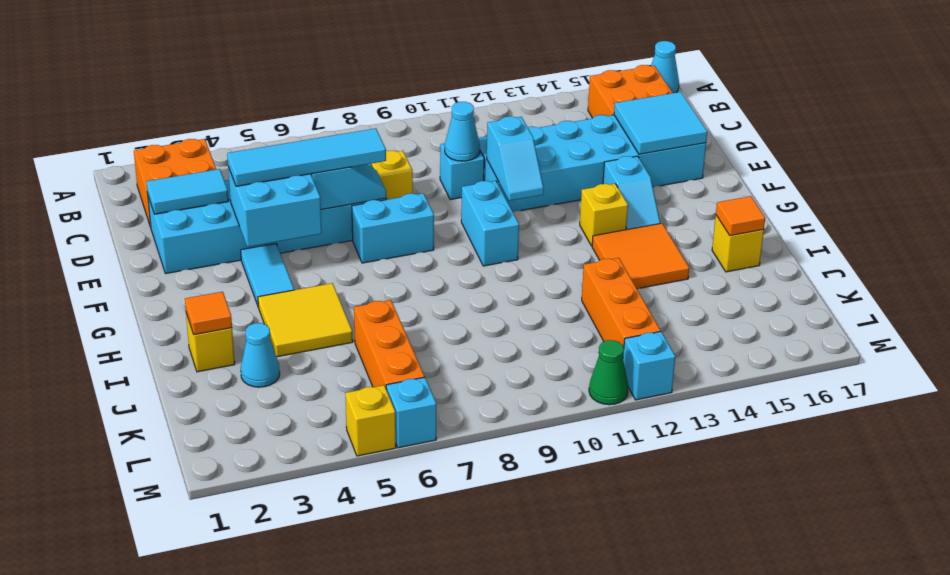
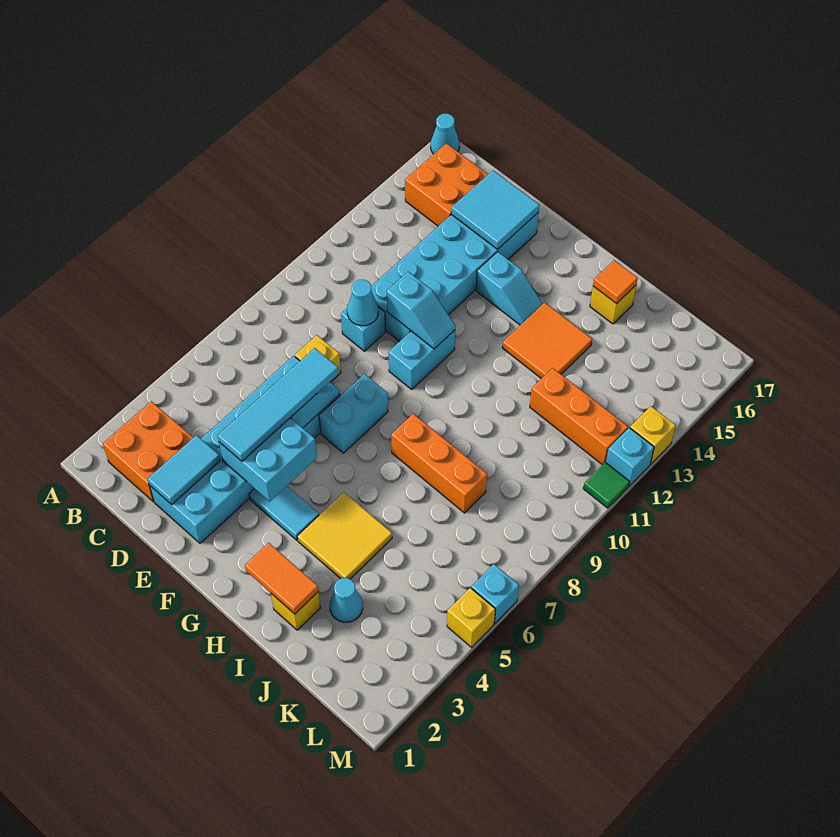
cyan brick F10:G10 level 1 -> cyan brick F10:F11 level 1
yellow brick G13 level 1 -> yellow brick M13 level 1
orange tile I2 level 2 -> orange tile H2:I2 level 2
orange brick J6:L6 level 1 -> orange brick H8:J8 level 1
green cone M11 level 1 -> green tile M11 level 1

